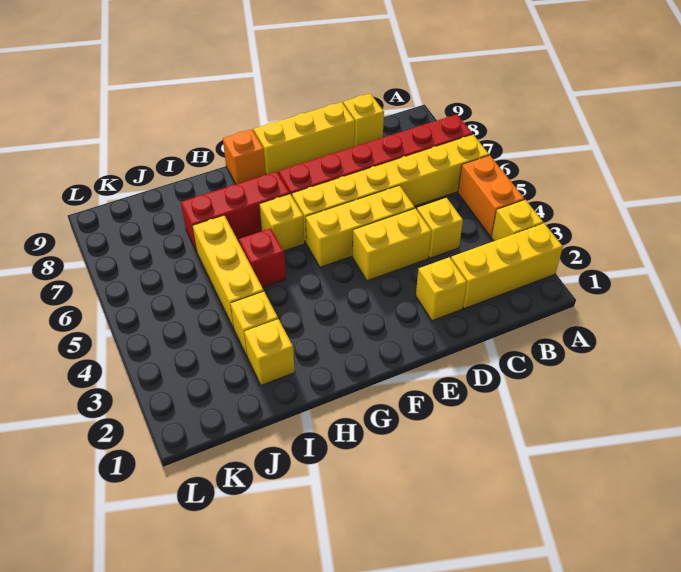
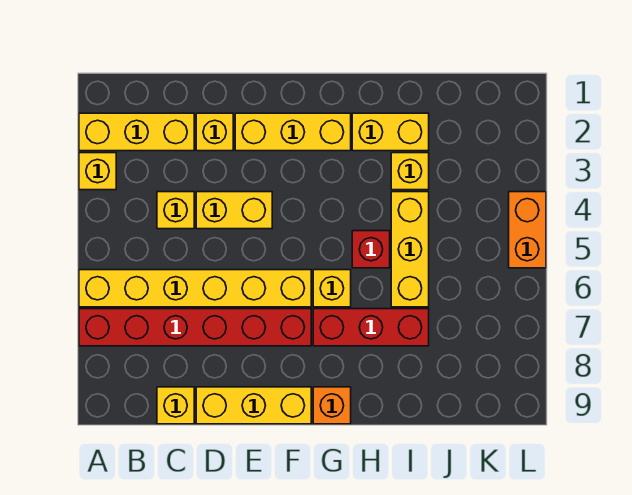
orange brick A4:A5 level 1 -> orange brick L4:L5 level 1
yellow brick D5:F5 level 1 -> yellow brick E2:G2 level 1
yellow brick I2 level 1 -> yellow brick H2:I2 level 1

